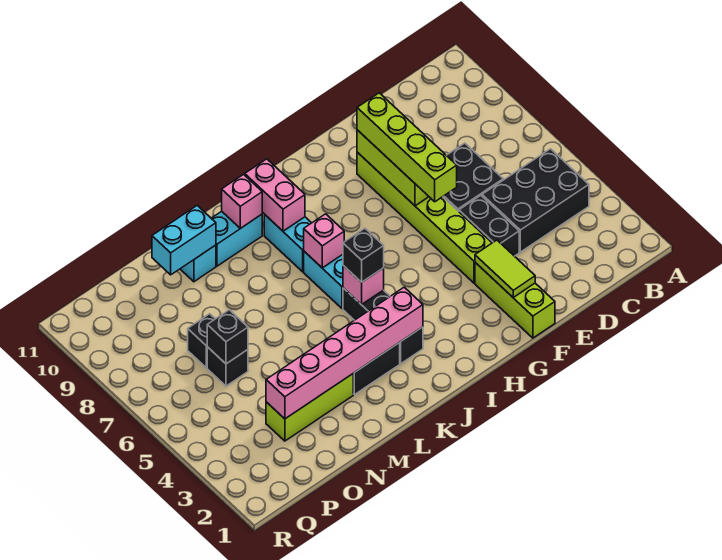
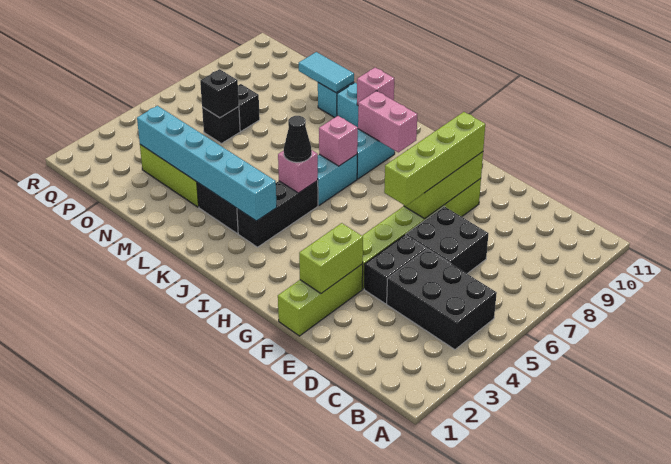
lime tile F2:F3 level 2 -> lime brick F2:F3 level 2
pink brick J3:O3 level 2 -> cyan brick J3:O3 level 2
black brick J5 level 3 -> black cone J5 level 3
pink brick J9:J10 level 2 -> pink brick I9:J9 level 2
cyan brick M10:N10 level 2 -> cyan tile M10:N10 level 2

